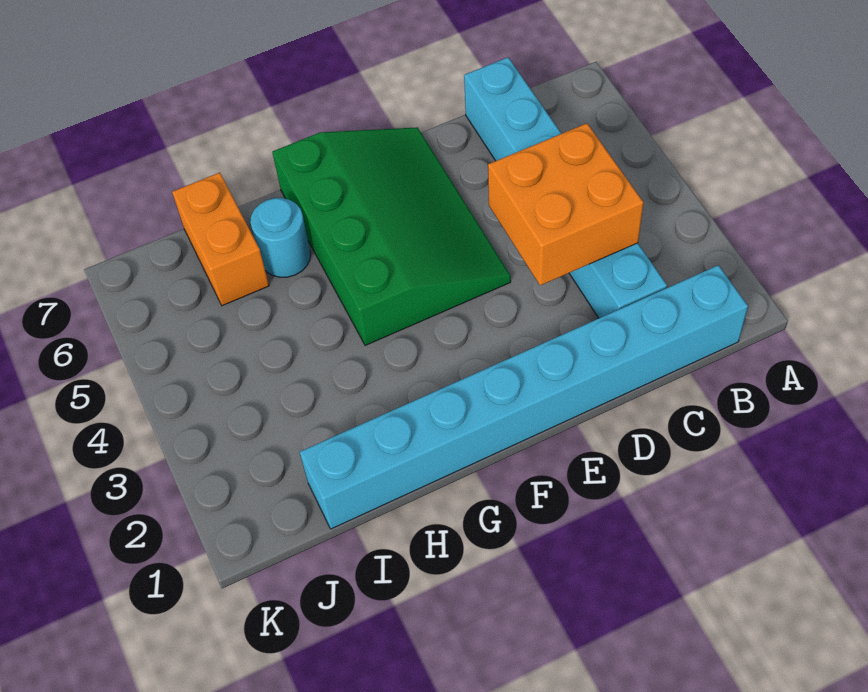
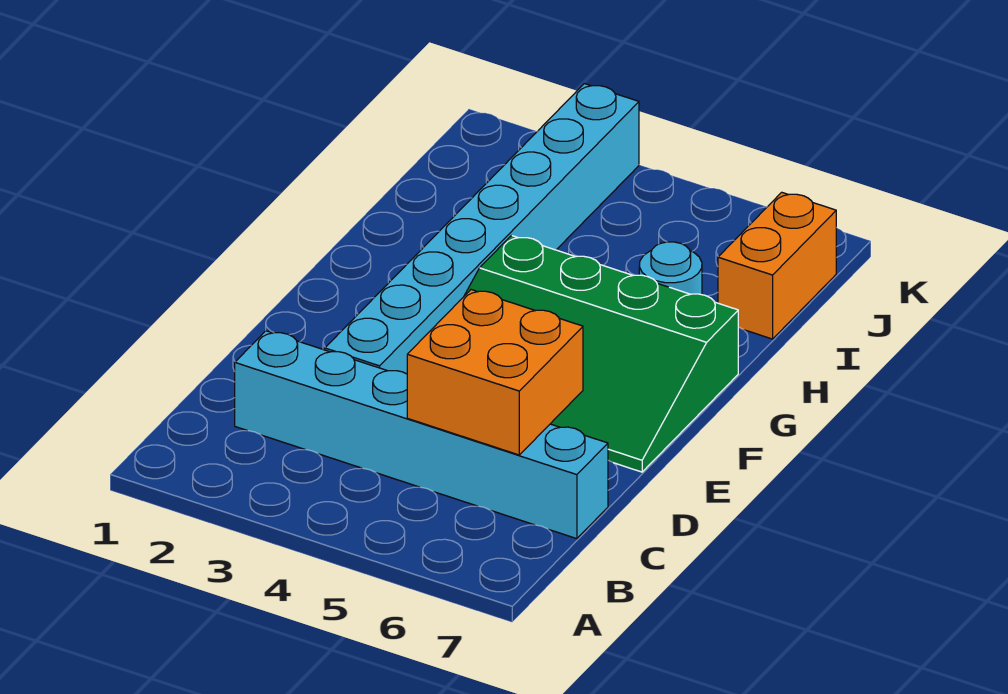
cyan brick B1:I1 level 1 -> cyan brick D3:K3 level 1
orange brick C3:D4 level 2 -> orange brick C5:D6 level 2
orange brick I6:I7 level 1 -> orange brick I7:J7 level 1

